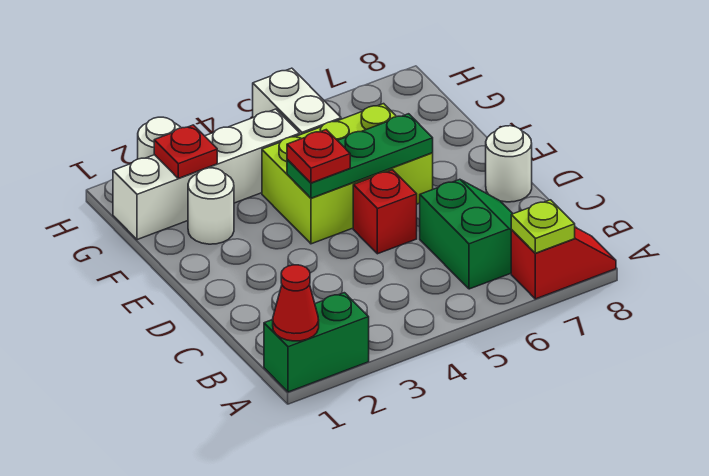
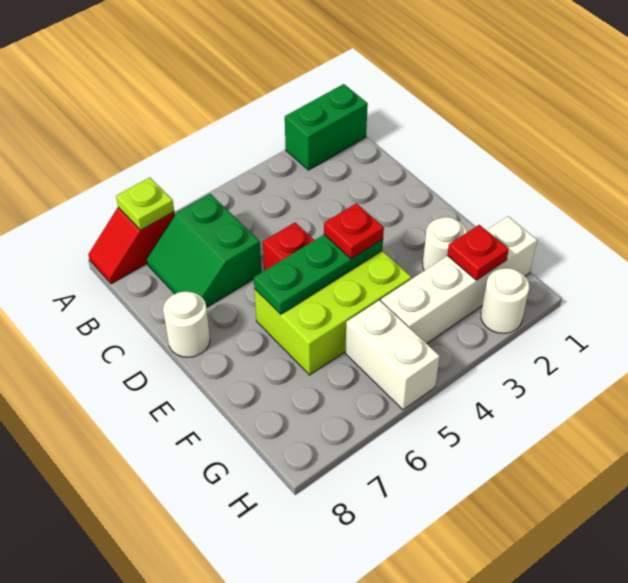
red cone A1 level 2 -> none

